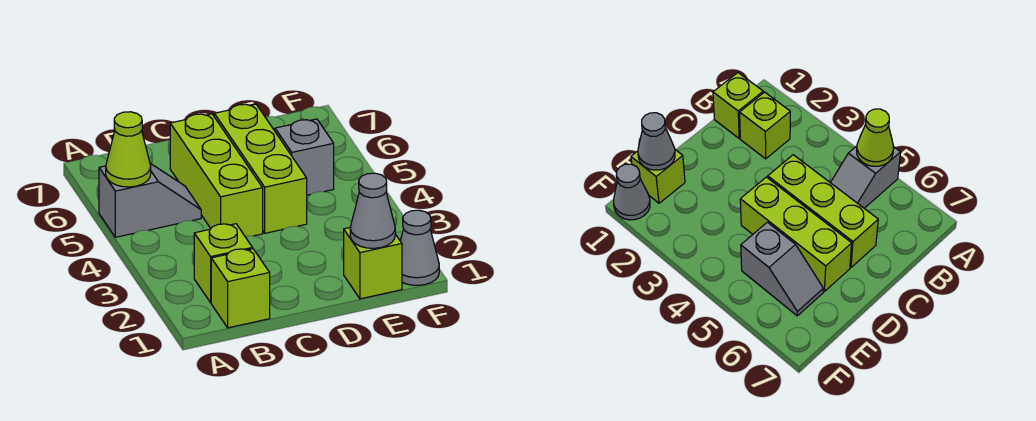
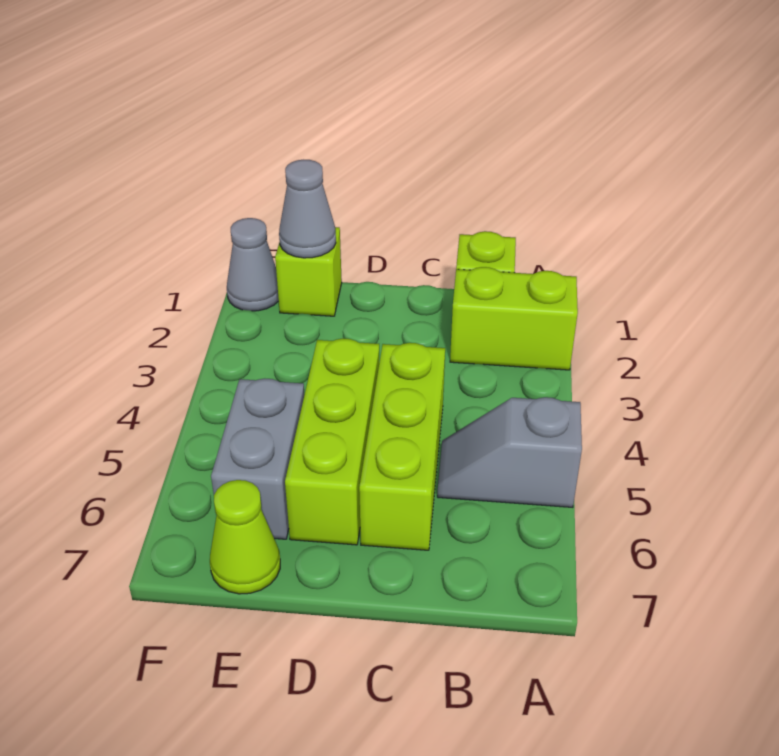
lime cone A5 level 2 -> lime cone E7 level 1
lime brick B2 level 1 -> lime brick A2:B2 level 1
grey slope E5:E6 level 1 top 5 -> grey brick E5:E6 level 1

